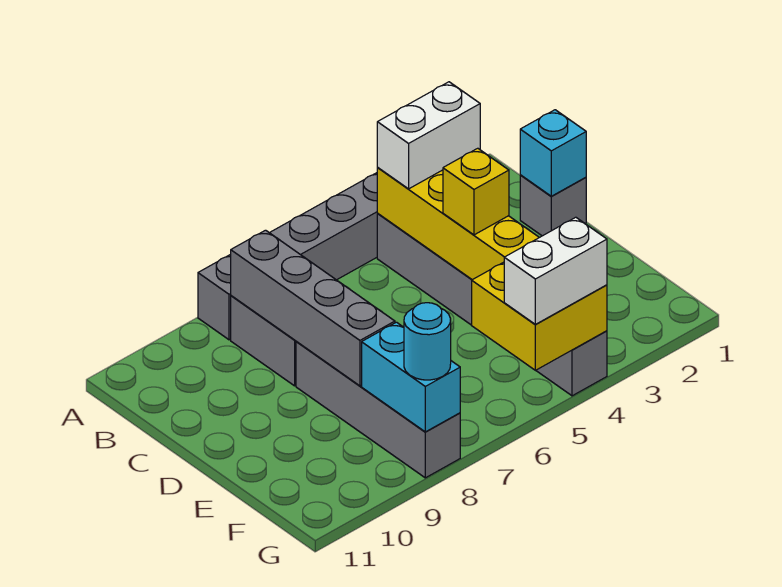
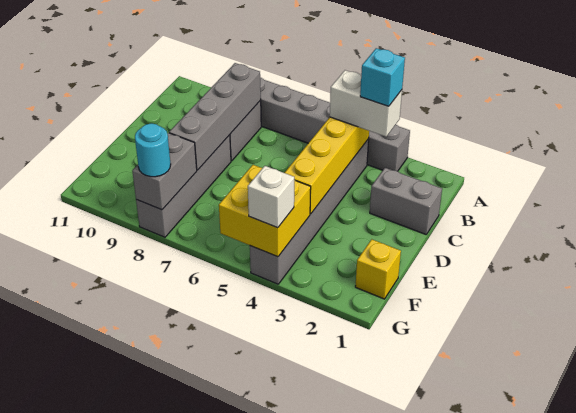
grey brick C1 level 1 -> grey brick C1:C2 level 1
cyan brick C1 level 2 -> cyan brick B3 level 4
yellow brick D4 level 3 -> yellow brick F1 level 1
cyan brick F8:G8 level 2 -> grey brick F8:G8 level 2
white brick G4:G5 level 3 -> white brick G4 level 3

